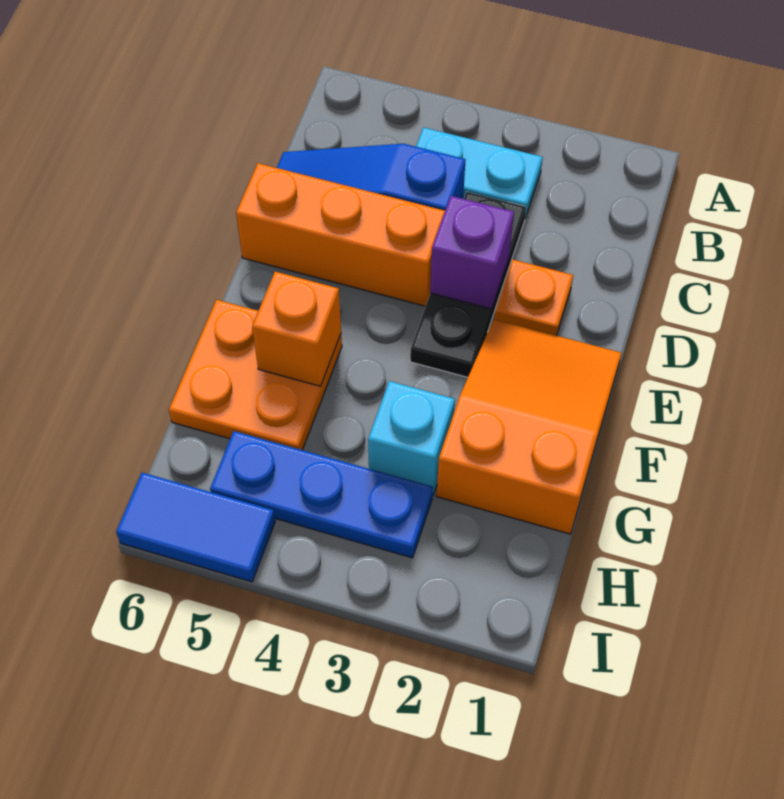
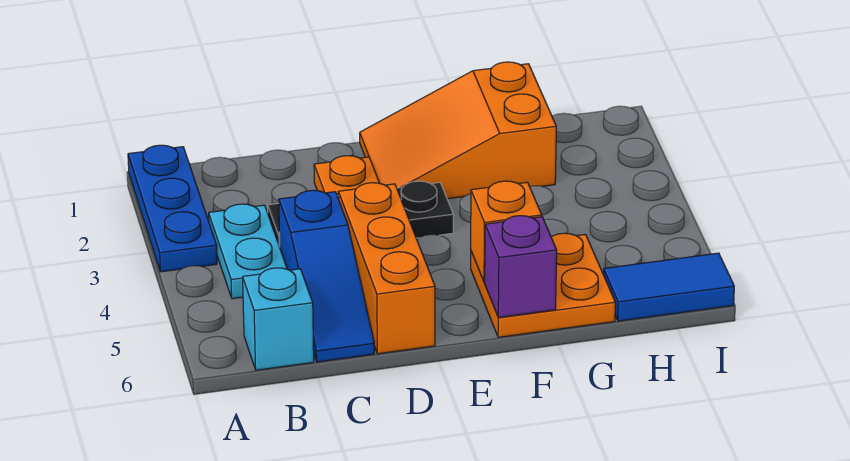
purple brick D3 level 2 -> purple brick F6 level 2
cyan brick G3 level 1 -> cyan brick B6 level 1
blue plate H3:H5 level 1 -> blue plate A1:A3 level 1
blue tile I5:I6 level 1 -> blue tile H6:I6 level 1

